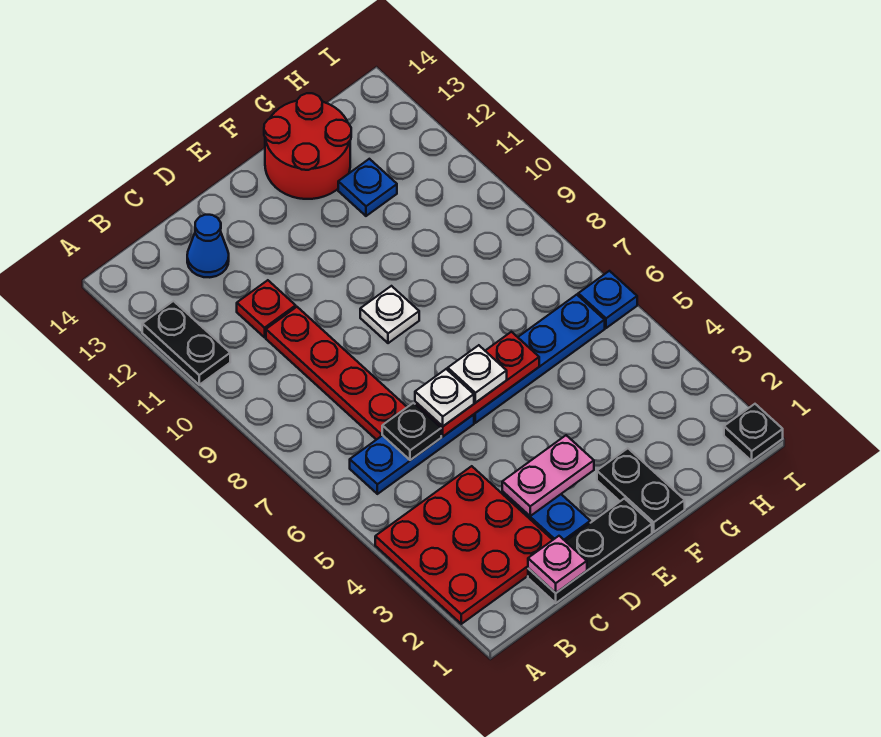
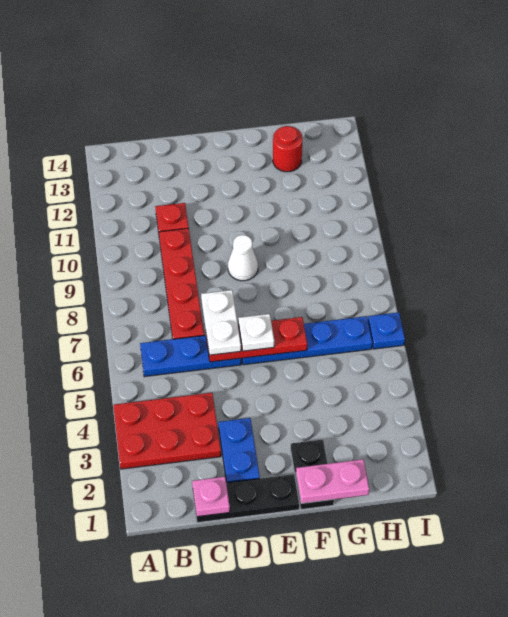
red plate A2:C4 level 1 -> red plate A3:C4 level 1
black plate A11:A12 level 1 -> none
black plate C6 level 2 -> none
blue cone C13 level 1 -> none
pink plate D3:E3 level 2 -> pink plate F1:G1 level 2
white plate D6 level 3 -> white plate D6:D7 level 3
white plate E9 level 1 -> white cone E9 level 1
red round brick F13:G14 level 1 -> red round brick G13 level 1
blue plate G12 level 1 -> none
black plate I1 level 1 -> none

